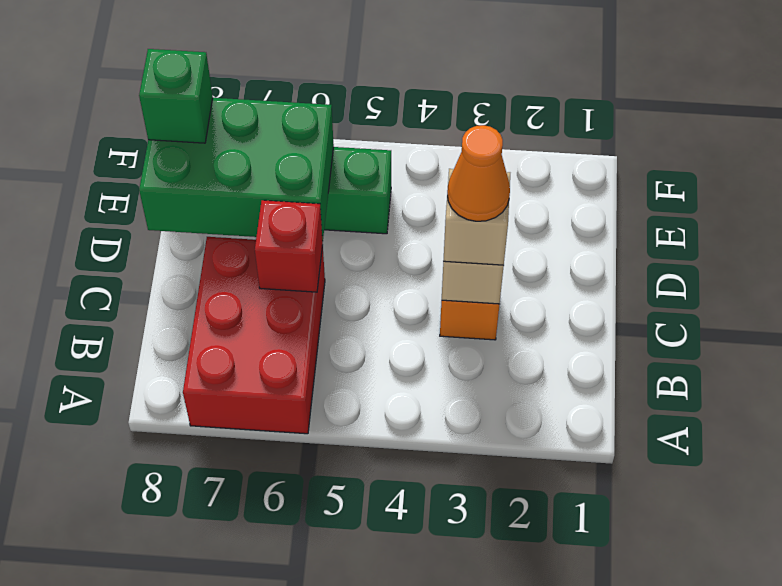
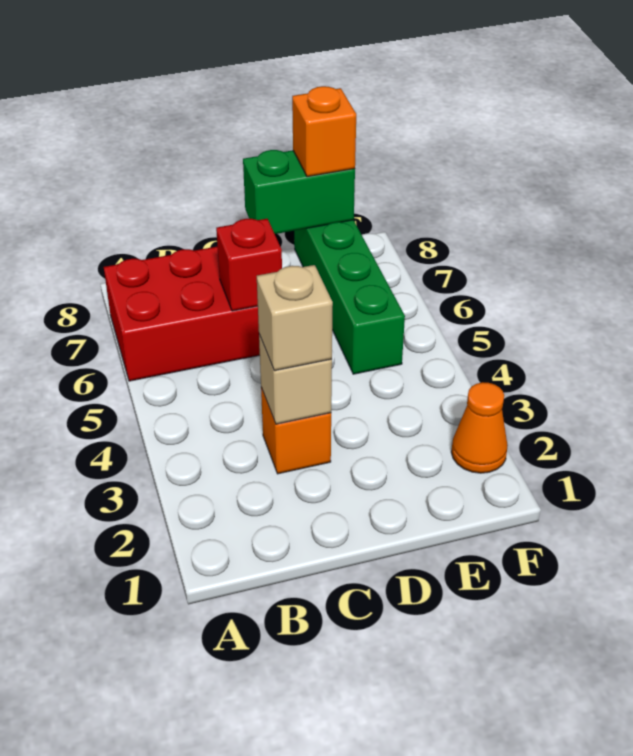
orange cone C3 level 4 -> orange cone F2 level 1
green brick D6:E8 level 2 -> green brick D8:E8 level 2
green brick E8 level 3 -> orange brick E8 level 3

